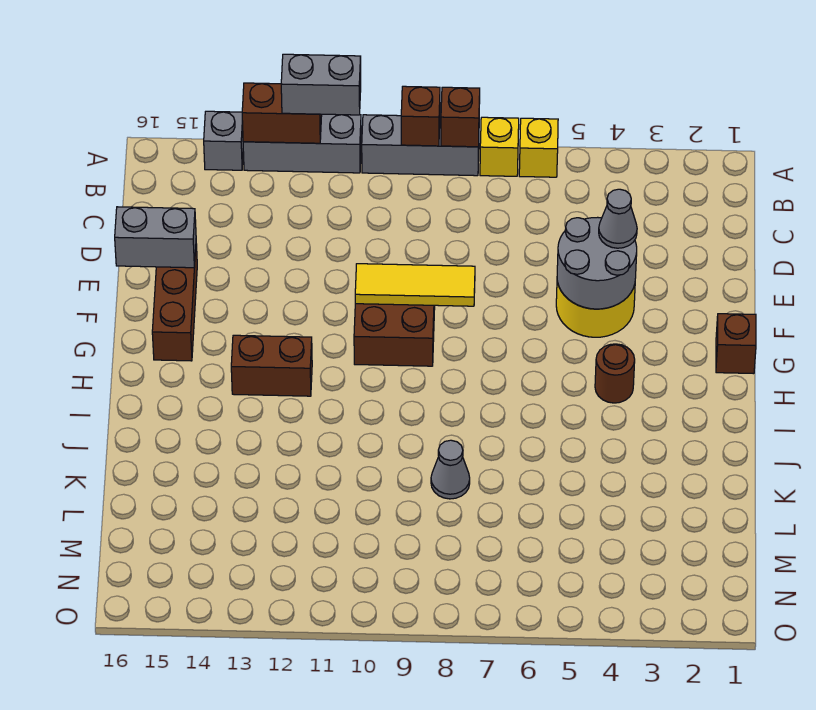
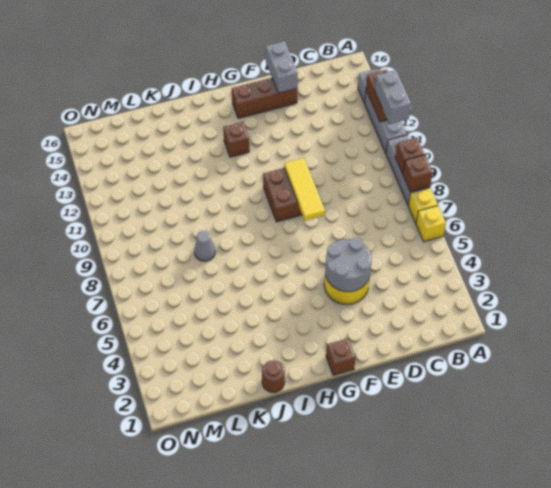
grey cone E4 level 3 -> none
brown round brick H4 level 1 -> brown round brick J1 level 1
brown brick H12:H13 level 1 -> brown brick H13 level 1

